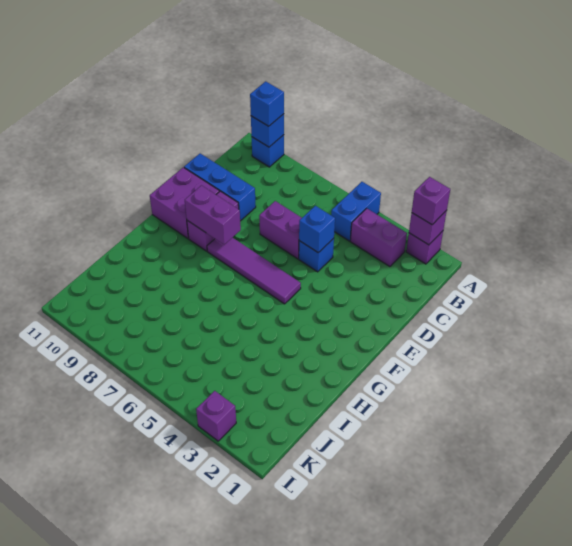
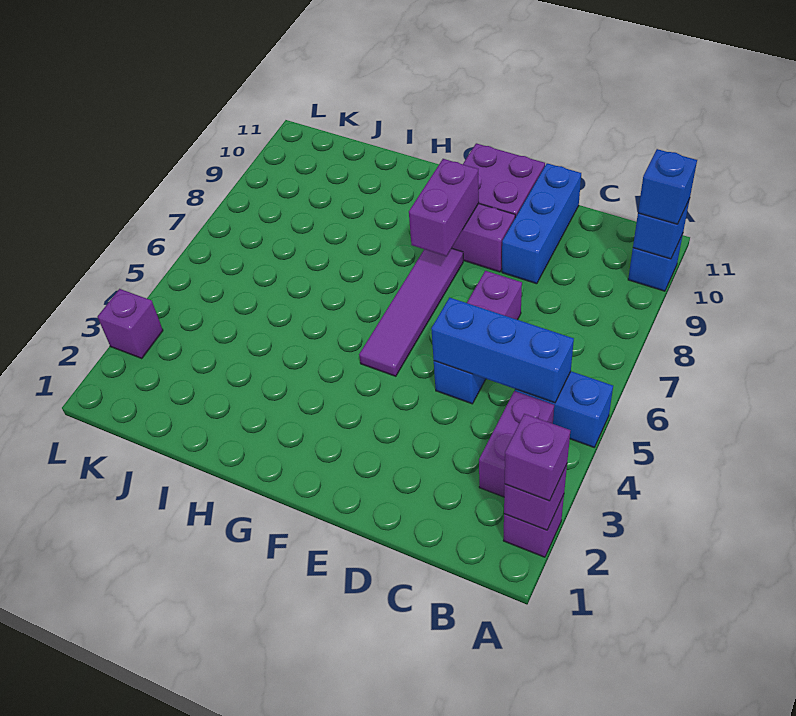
blue brick D5 level 2 -> blue brick B5:D5 level 2

